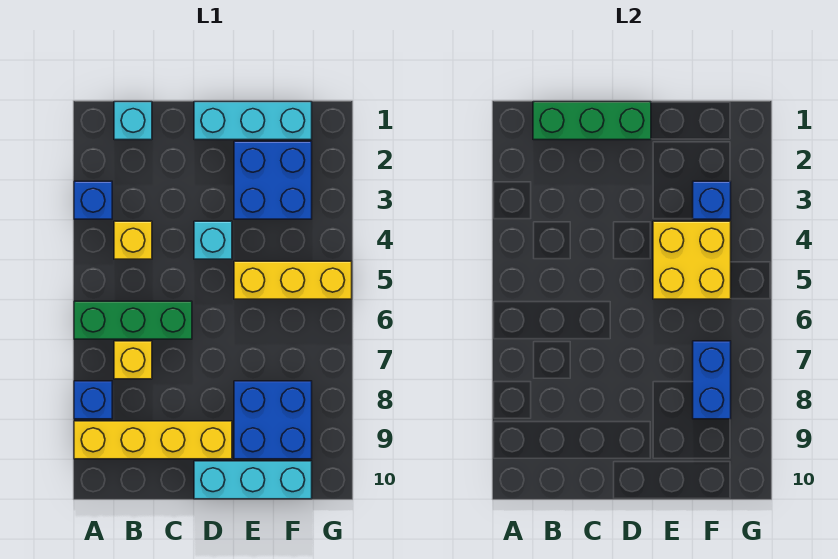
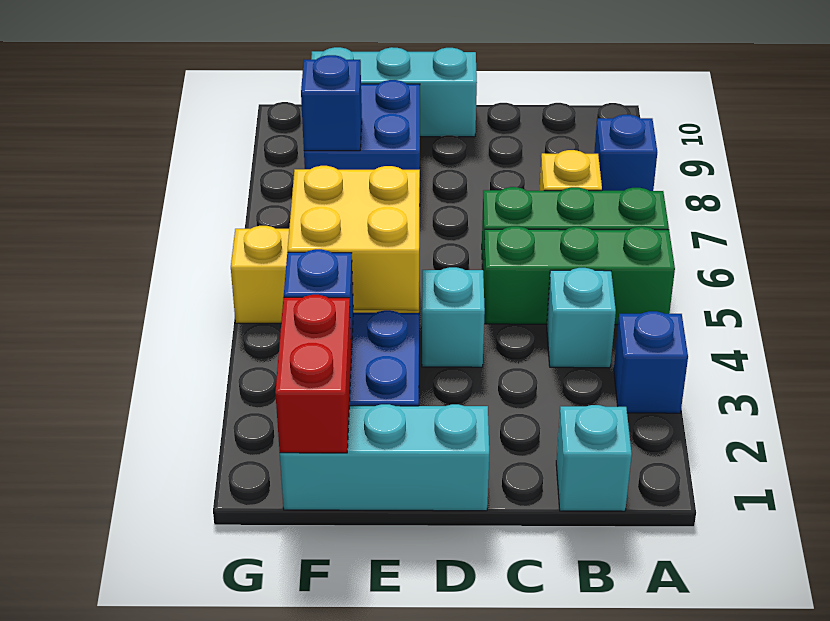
yellow brick A9:D9 level 1 -> none
green brick B1:D1 level 2 -> green brick A5:C5 level 1
yellow brick B4 level 1 -> cyan brick B4 level 1
none -> red brick F1:F2 level 2
blue brick F7:F8 level 2 -> blue brick F8 level 2

